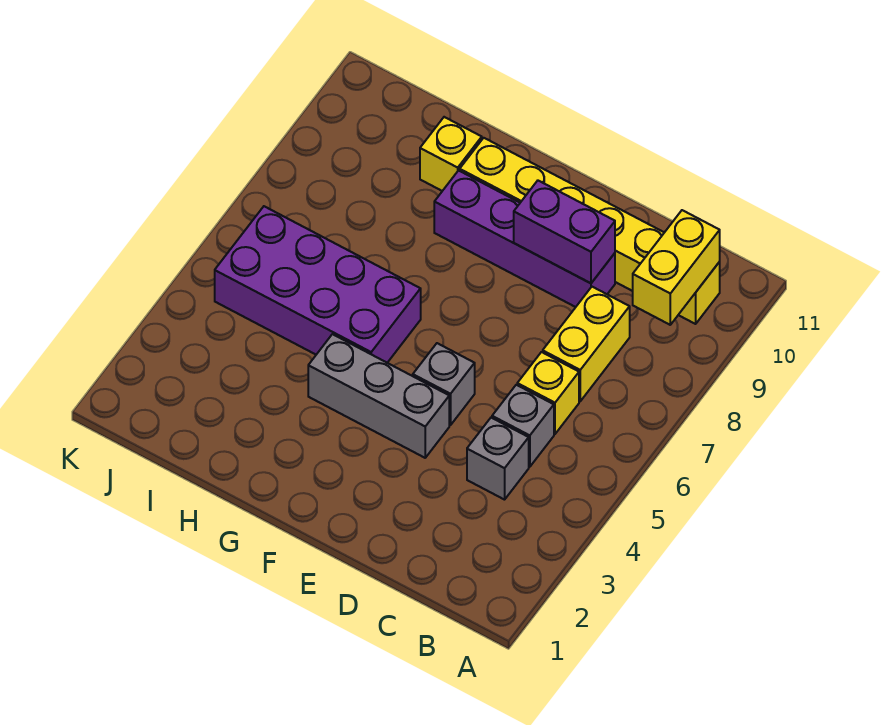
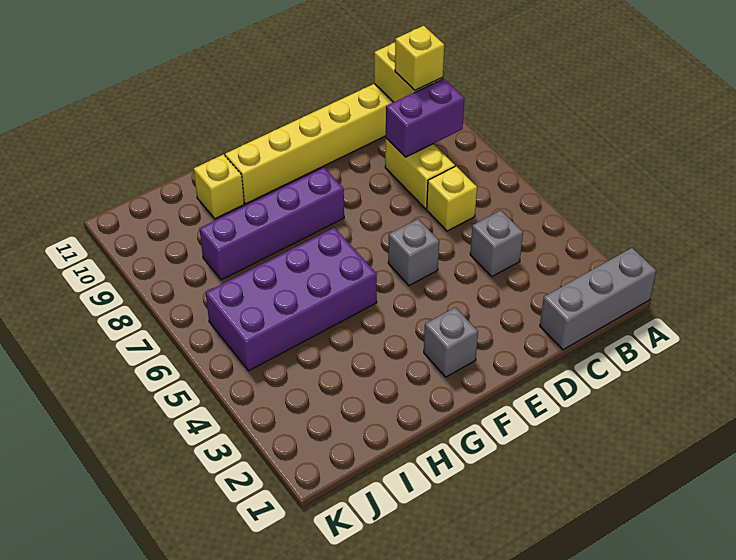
none -> yellow brick B9 level 3
grey brick C5 level 1 -> grey brick F2 level 1
purple brick D9:G9 level 1 -> purple brick F8:I8 level 1
purple brick D9:E9 level 2 -> purple brick B8:C8 level 2
grey brick E4:G4 level 1 -> grey brick A1:C1 level 1

